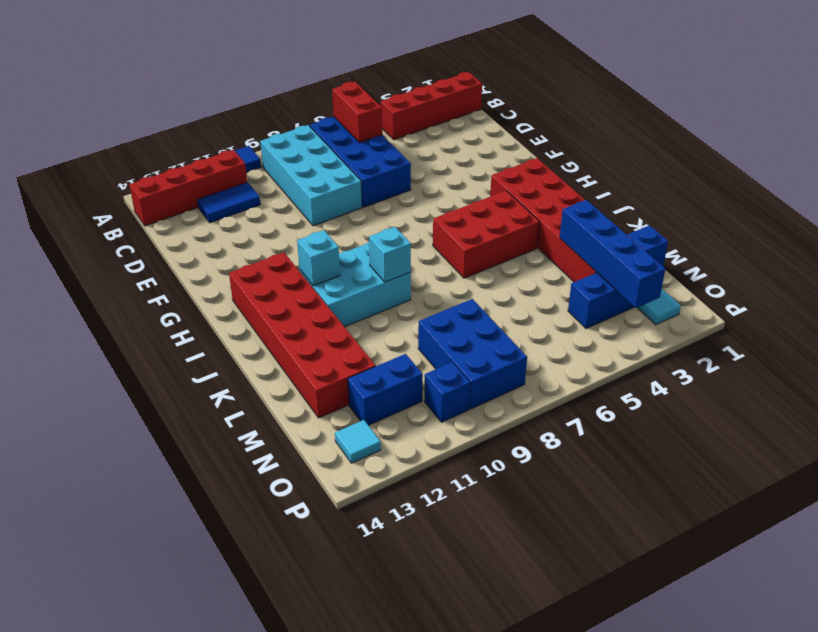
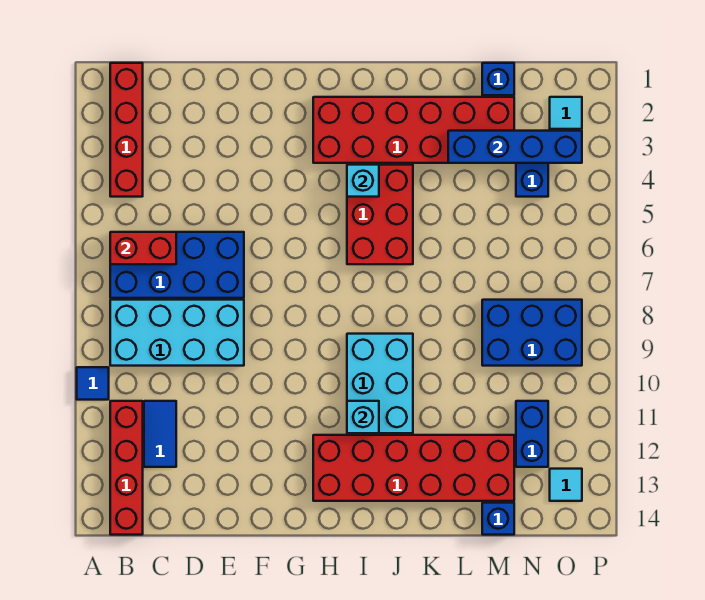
cyan brick J9 level 2 -> cyan brick I4 level 2
blue brick O10 level 1 -> blue brick M14 level 1

